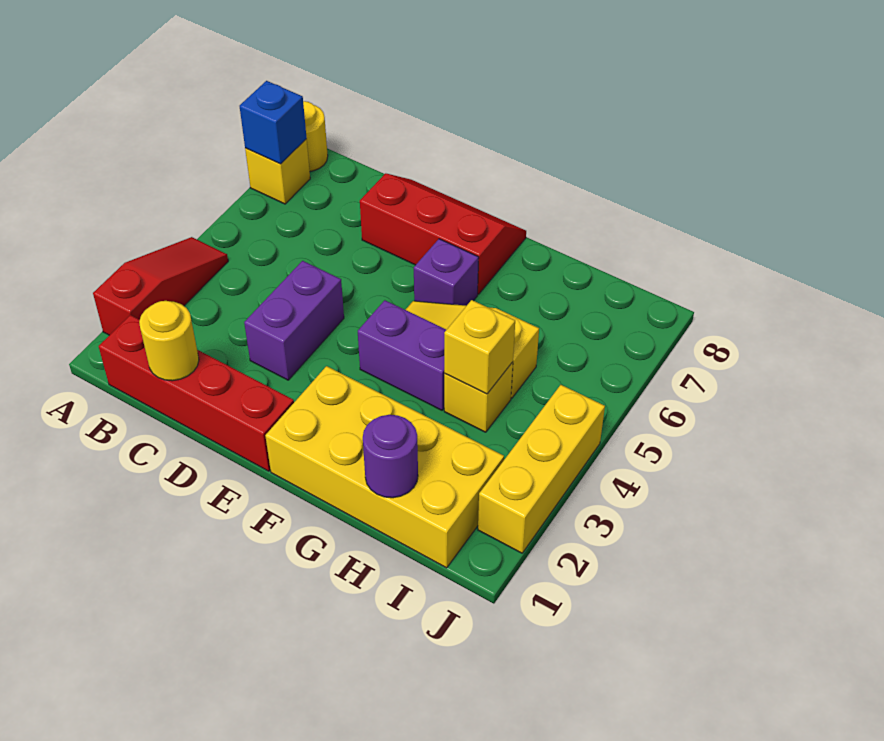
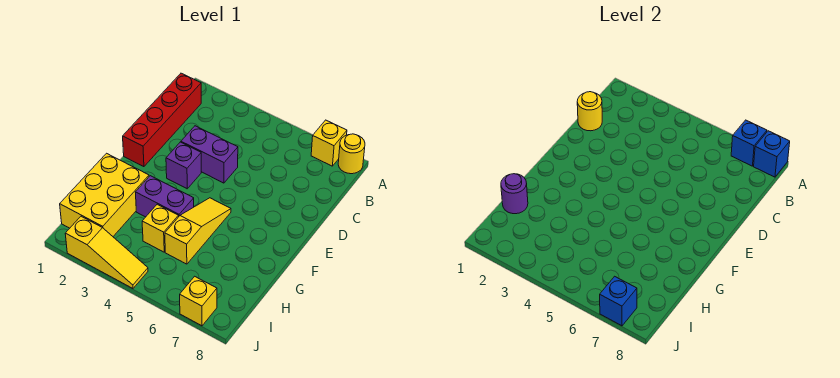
red slope A2:A4 level 1 top 2 -> none
none -> blue brick A8 level 2
red slope D7:F8 level 1 top 7 -> none
yellow brick F1:I2 level 1 -> yellow brick G1:I2 level 1
purple brick F4:G4 level 1 -> purple brick G3:G4 level 1
purple brick F6 level 1 -> purple brick E3 level 1
yellow brick H4 level 2 -> yellow brick J7 level 1
yellow brick J2:J4 level 1 -> yellow slope J2:J4 level 1 top 2
none -> blue brick J7 level 2

